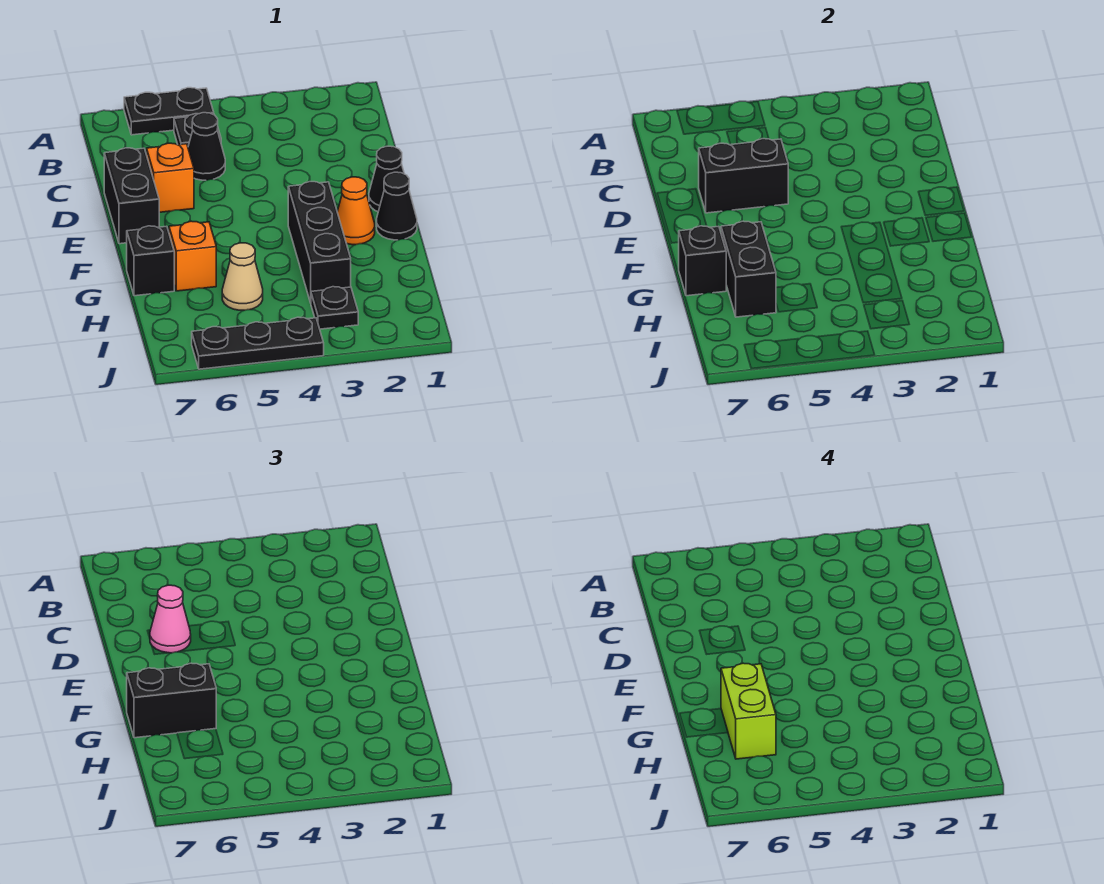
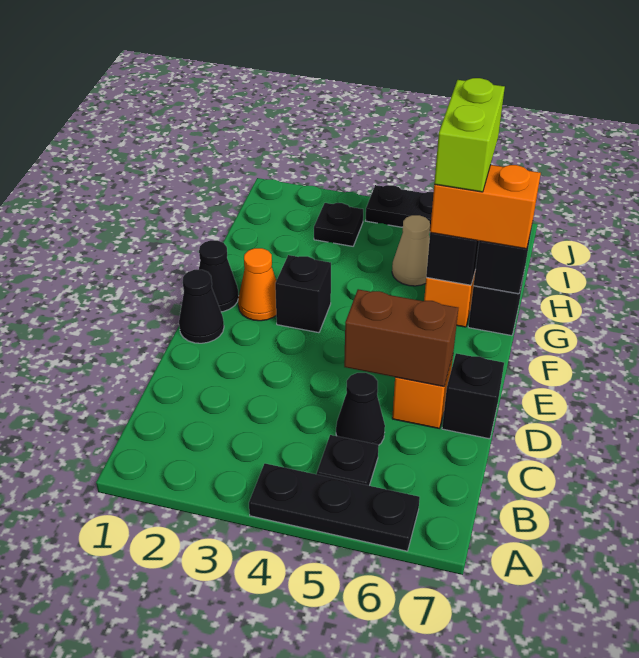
black plate A5:A6 level 1 -> black plate A4:A6 level 1
black brick D5:D6 level 2 -> brown brick D5:D6 level 2
pink cone D6 level 3 -> none
black brick D7:E7 level 1 -> black brick D7 level 1
black brick F3:H3 level 1 -> black brick F3 level 1
black brick G6:G7 level 3 -> orange brick G6:G7 level 3

